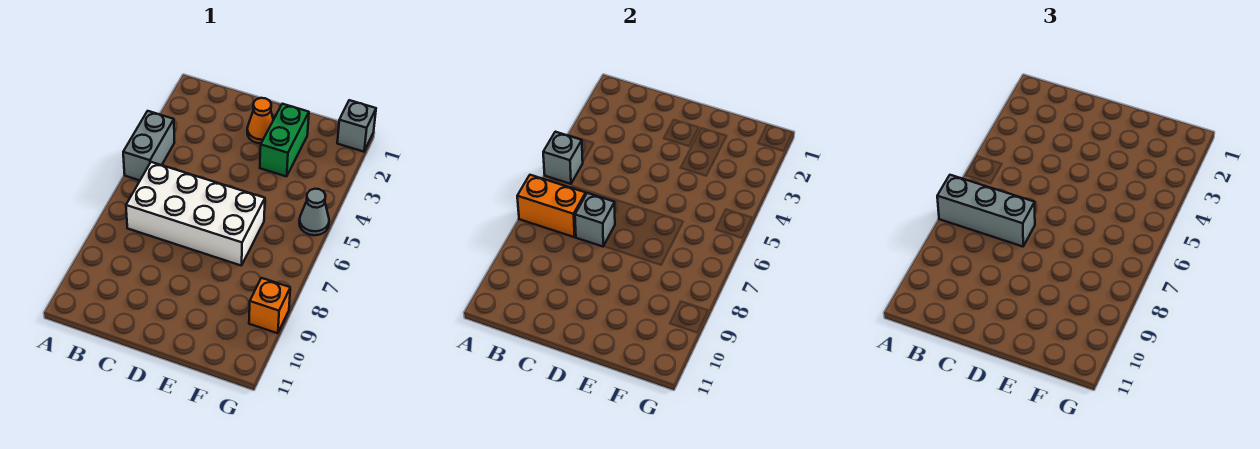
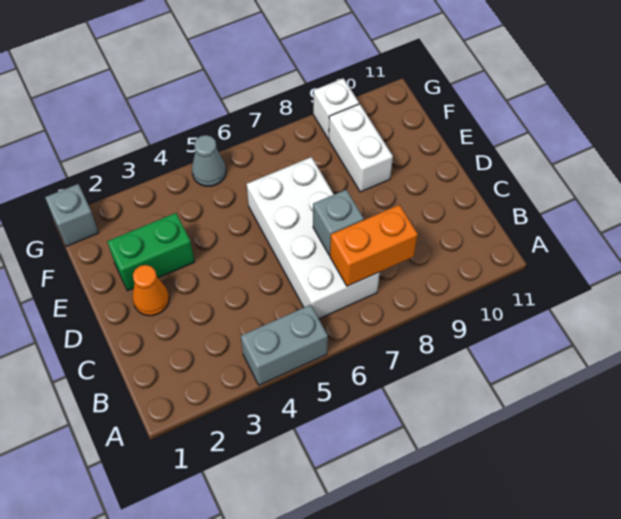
grey brick A5 level 2 -> none
orange brick A7:B7 level 2 -> orange brick B7:B8 level 2
grey brick A7:C7 level 3 -> none
none -> white brick E9:F9 level 1
orange brick G9 level 1 -> white brick G9 level 1

